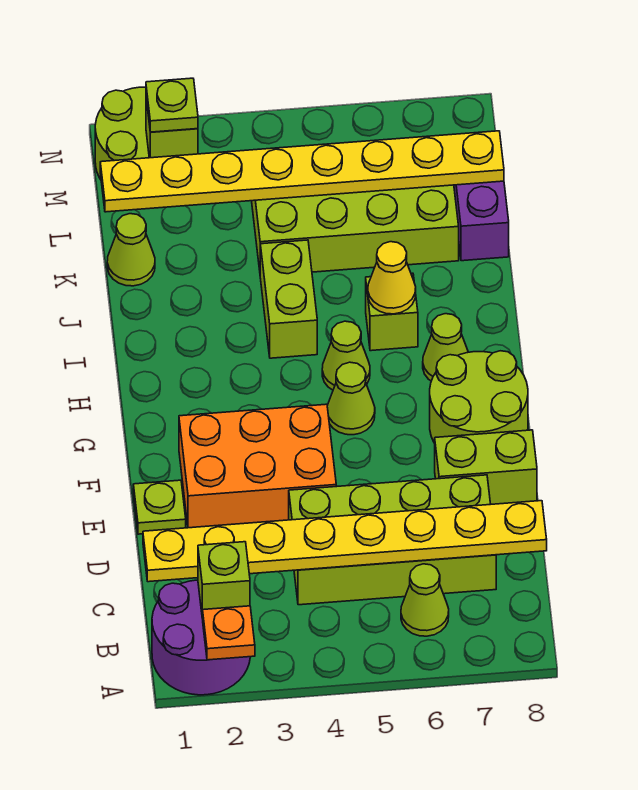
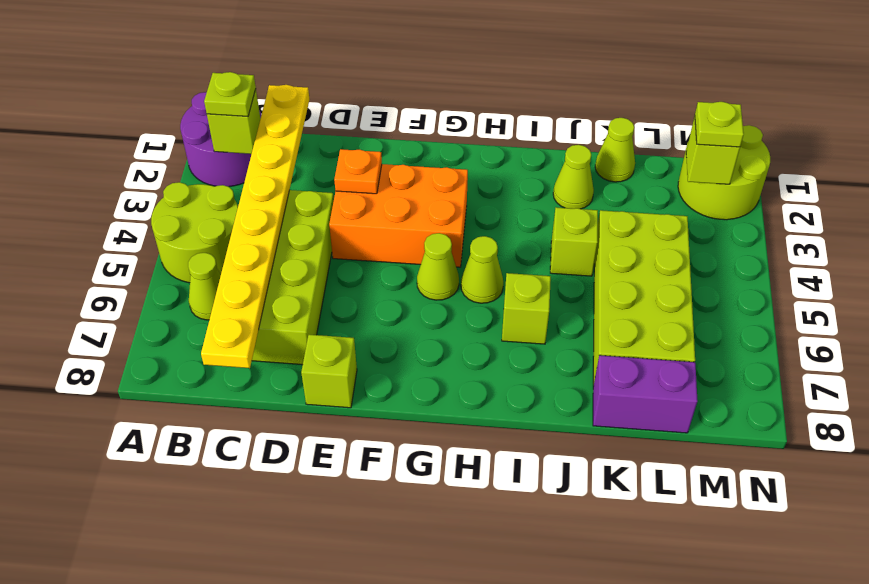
orange plate A2 level 2 -> orange plate E3 level 2
lime plate E1 level 1 -> lime plate B2 level 3
orange brick E2:F4 level 1 -> orange brick E3:G4 level 1
lime brick E7:E8 level 1 -> lime brick E8 level 1
lime round brick F7:G8 level 1 -> lime round brick A4:B5 level 1
lime cone H7 level 1 -> lime cone J2 level 1
lime brick I4:J4 level 1 -> lime brick J4 level 1
yellow cone I6 level 2 -> none
yellow plate L1:L8 level 2 -> none

